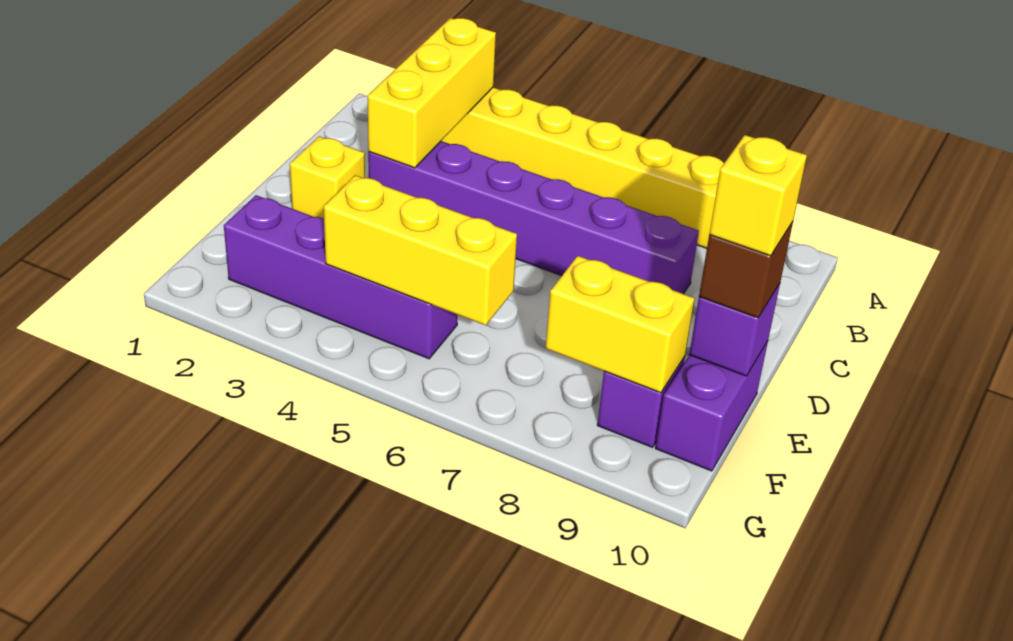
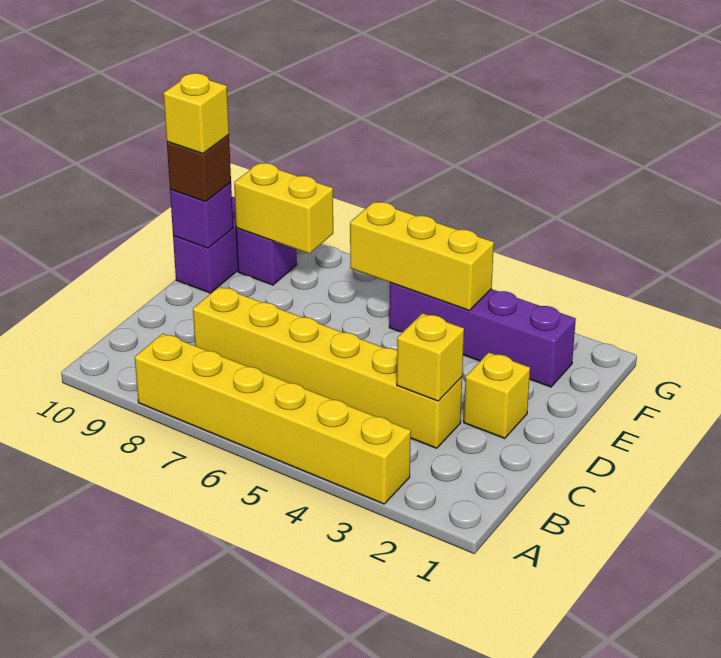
yellow brick A3:C3 level 2 -> yellow brick C3 level 2
purple brick C3:C8 level 1 -> yellow brick C3:C8 level 1

